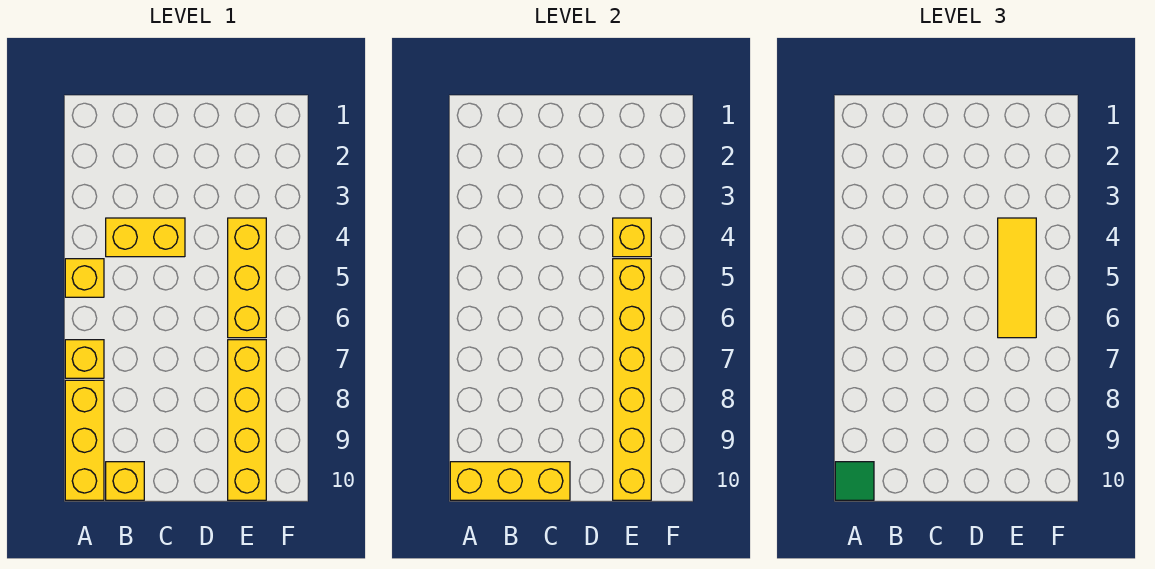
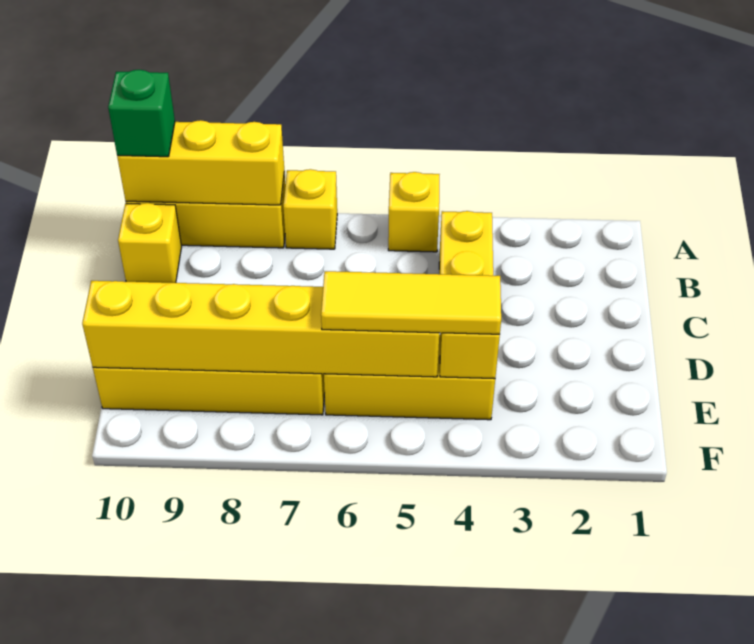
yellow brick A10:C10 level 2 -> yellow brick A8:A10 level 2
green tile A10 level 3 -> green brick A10 level 3

